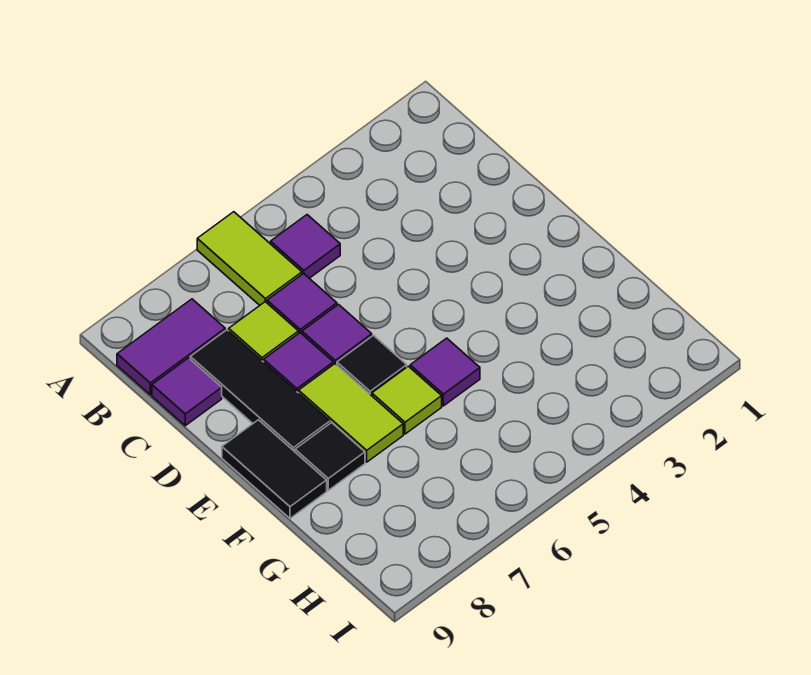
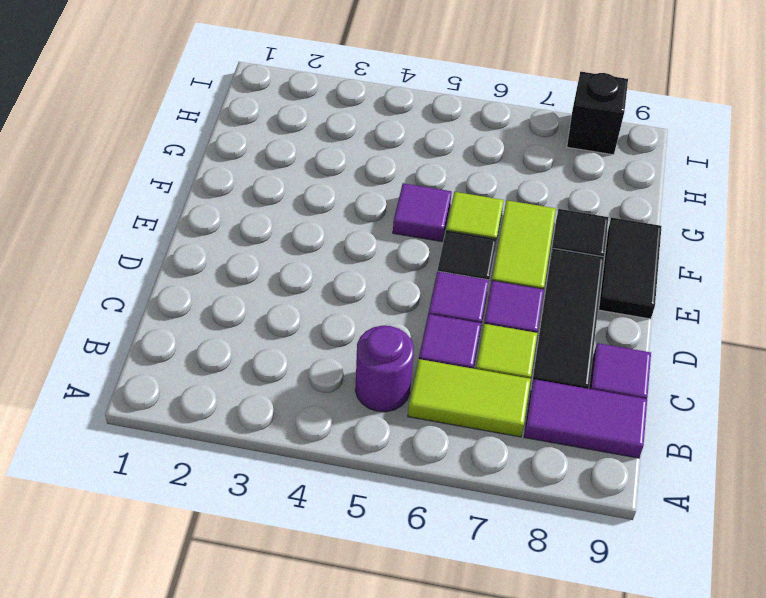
lime tile A6:B6 level 1 -> lime tile B6:B7 level 1
purple tile B5 level 1 -> purple round brick B5 level 1
none -> black brick I8 level 1

